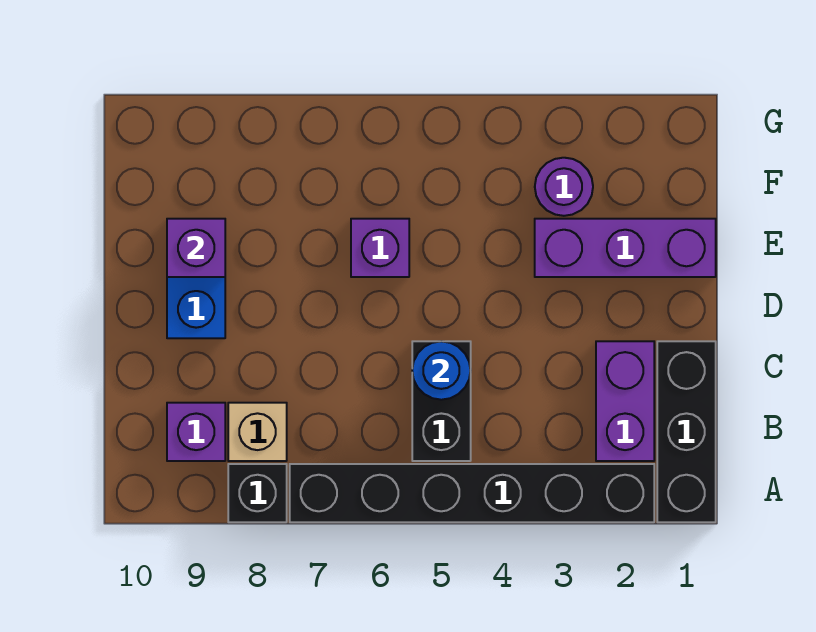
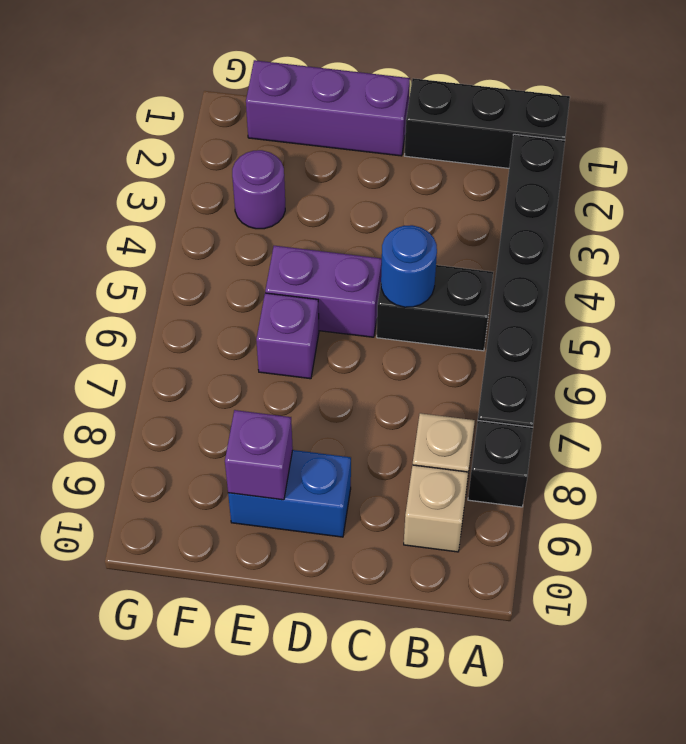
purple brick B2:C2 level 1 -> purple brick D5:E5 level 1
purple brick B9 level 1 -> tan brick B9 level 1
purple brick E1:E3 level 1 -> purple brick D1:F1 level 1

